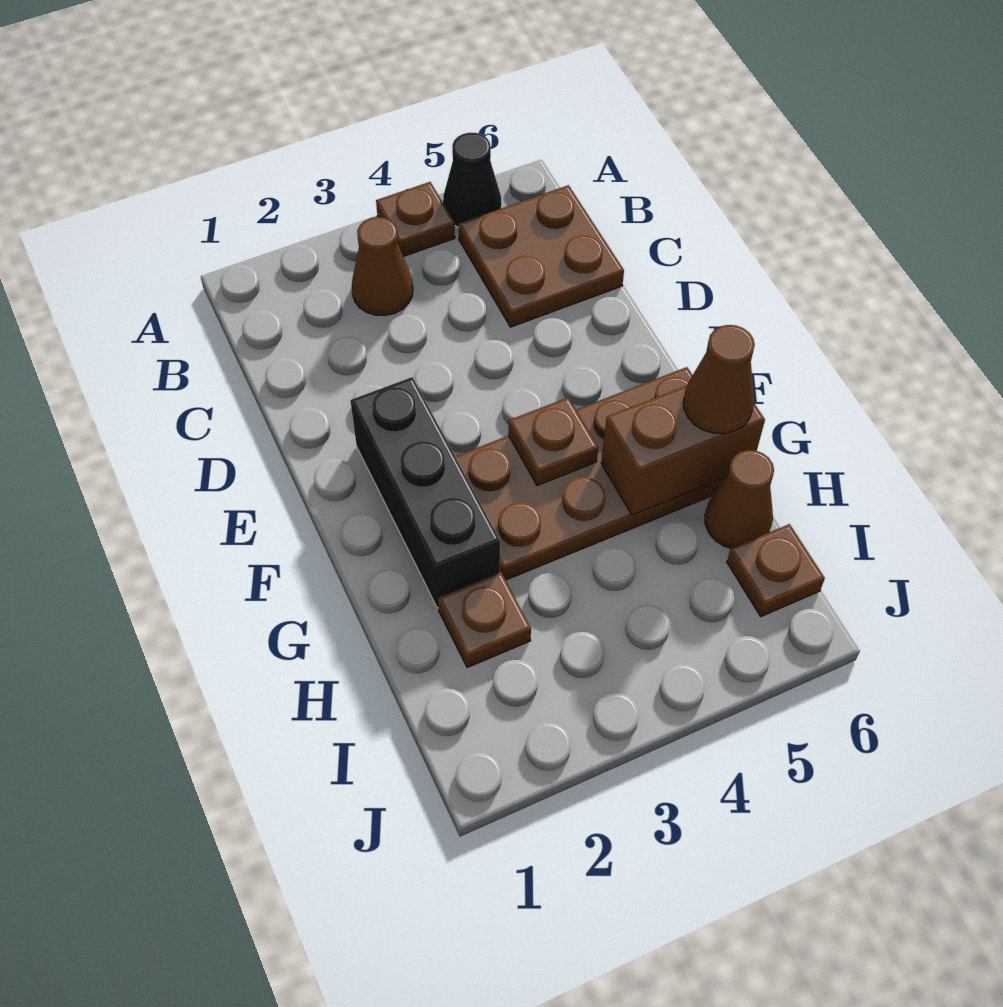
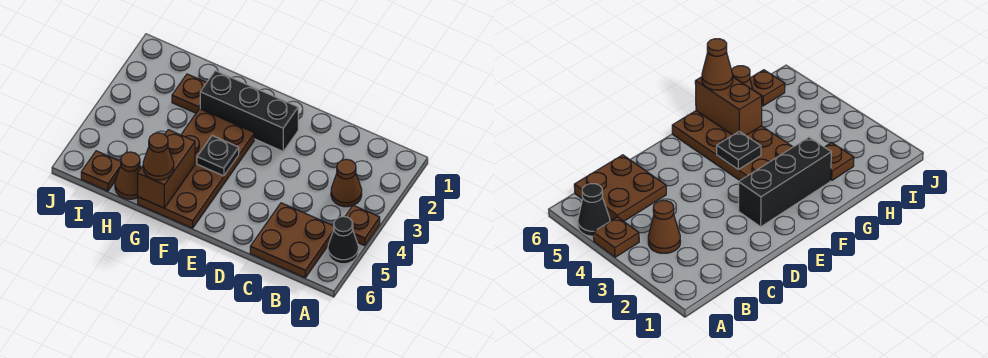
brown plate F4 level 2 -> black plate F4 level 2

